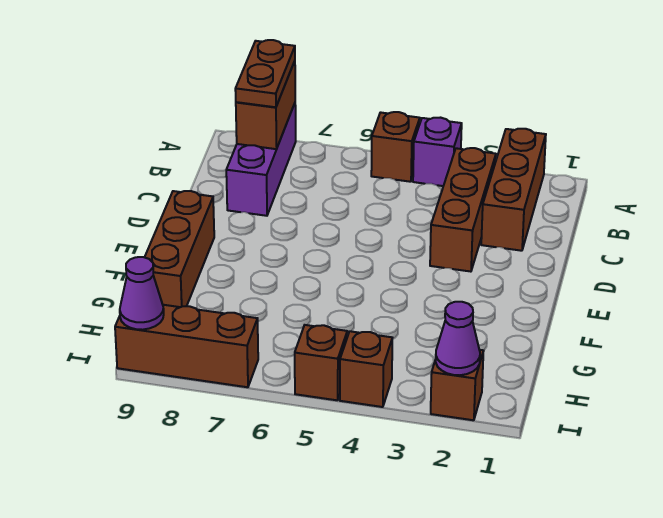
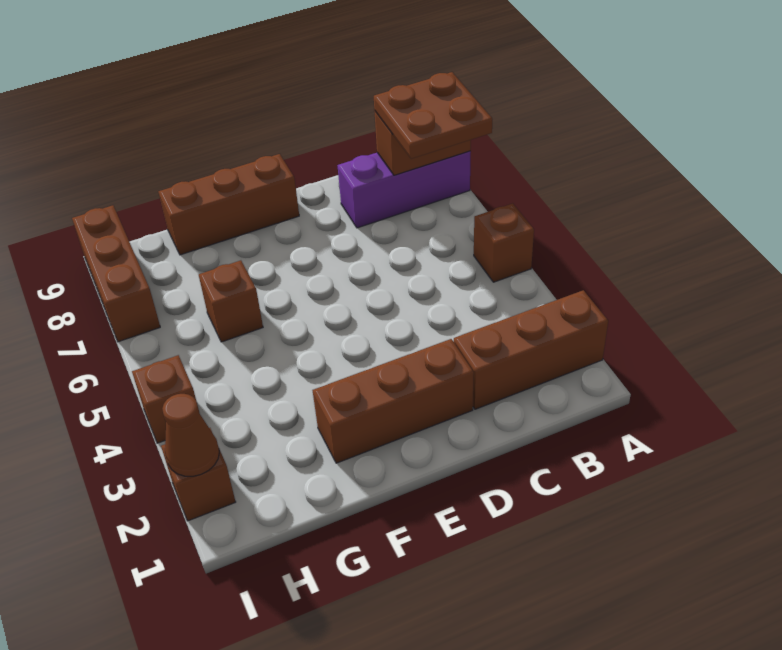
purple brick A4 level 1 -> none
brown plate A8:B8 level 3 -> brown plate A7:B8 level 3
brown brick B3:D3 level 1 -> brown brick D2:F2 level 1
purple cone I2 level 2 -> brown cone I2 level 2
brown brick I5 level 1 -> brown brick G6 level 1
purple cone I9 level 2 -> none

